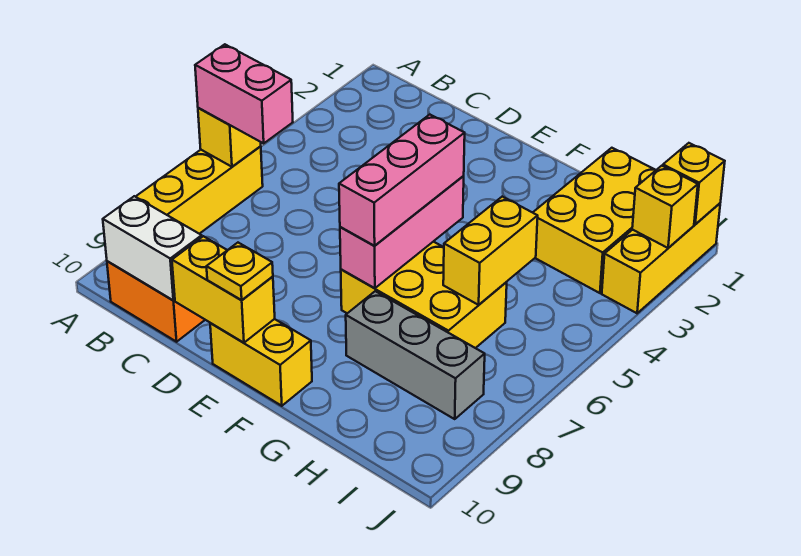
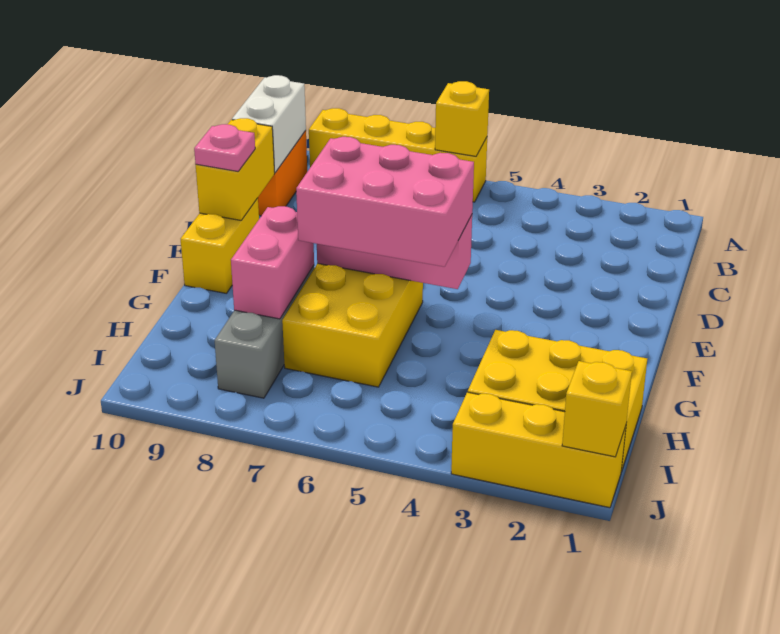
pink brick A6:B6 level 3 -> pink brick G8:H8 level 2
yellow plate E10 level 3 -> pink plate E10 level 3
pink brick F5:F7 level 3 -> pink brick F5:G7 level 3
yellow brick H5:H6 level 2 -> none
yellow brick J2 level 2 -> none

